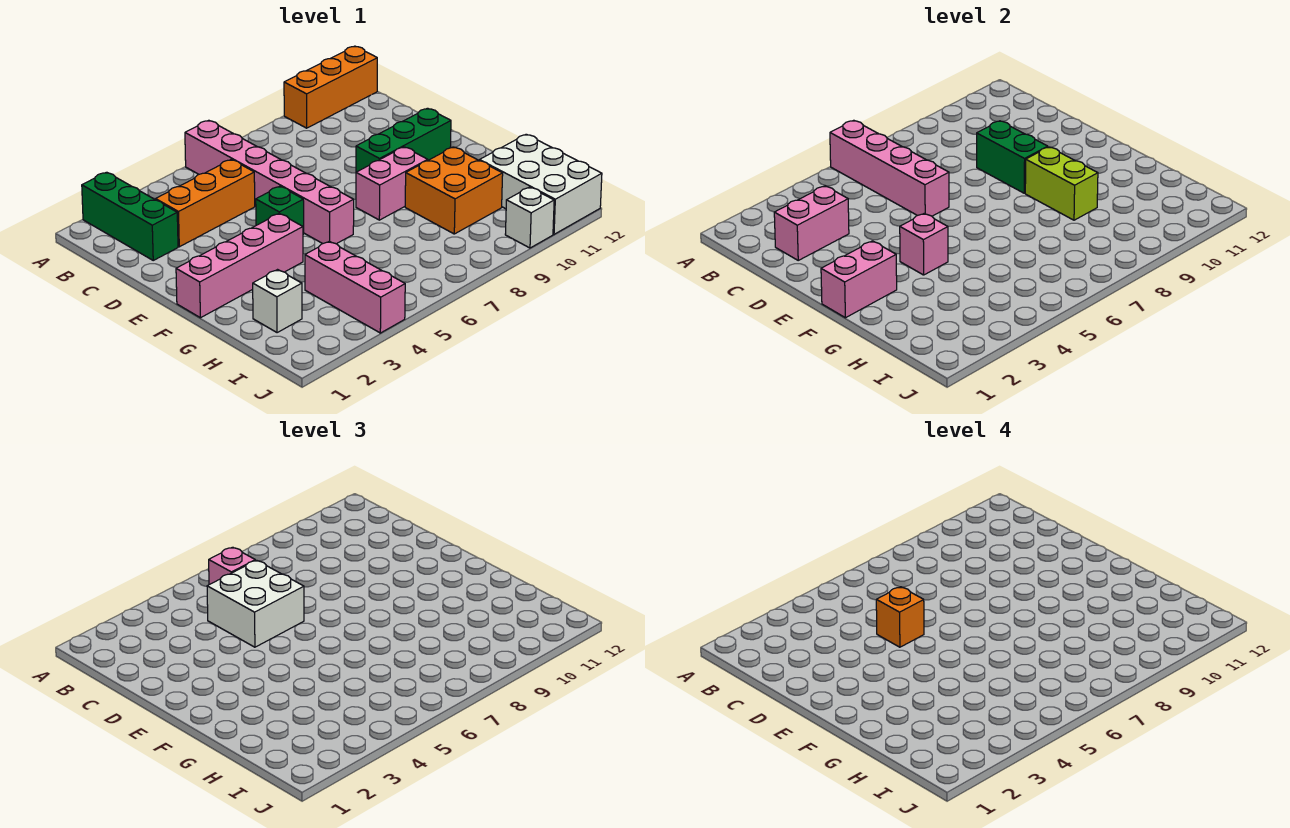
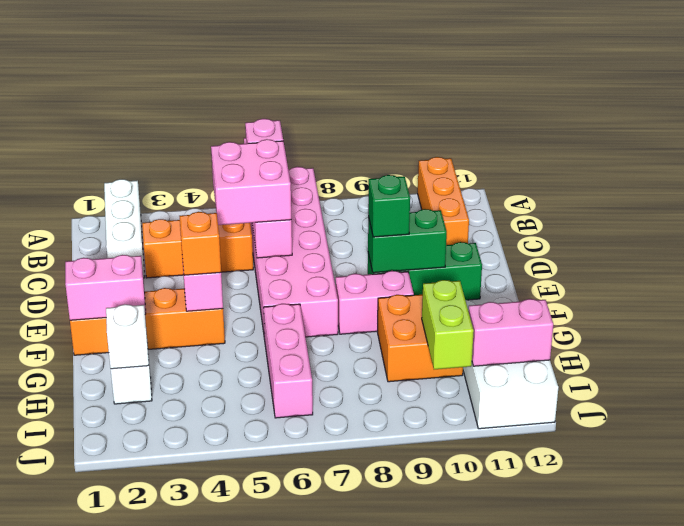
green brick A2:C2 level 1 -> white brick A2:C2 level 1
pink brick A6:F6 level 1 -> pink brick A6:F7 level 1
orange brick A10:A12 level 1 -> orange brick A11:C11 level 1
pink brick C2:C3 level 2 -> pink brick I11:I12 level 2
white brick C5:D6 level 3 -> pink brick C5:D6 level 3
orange brick D5 level 4 -> orange brick F4 level 3
green brick D9:E9 level 2 -> green brick E9:E10 level 2
green brick E5 level 1 -> green brick E9 level 3
pink brick F1:F4 level 1 -> orange brick F1:F4 level 1
lime brick F9:G9 level 2 -> lime brick H10:I10 level 2
pink brick H4:J4 level 1 -> pink brick G6:I6 level 1
white brick J10 level 1 -> white brick H2 level 2

